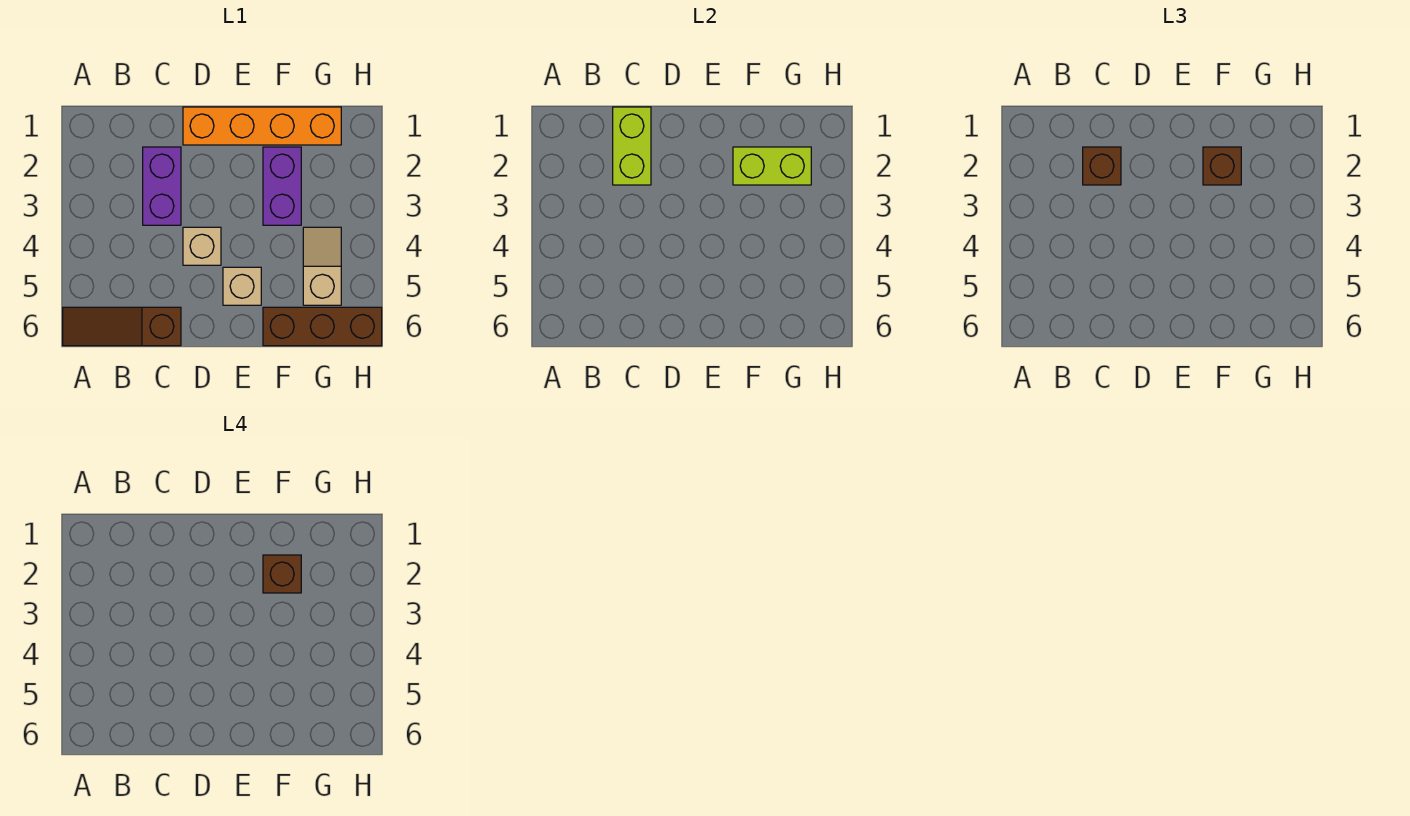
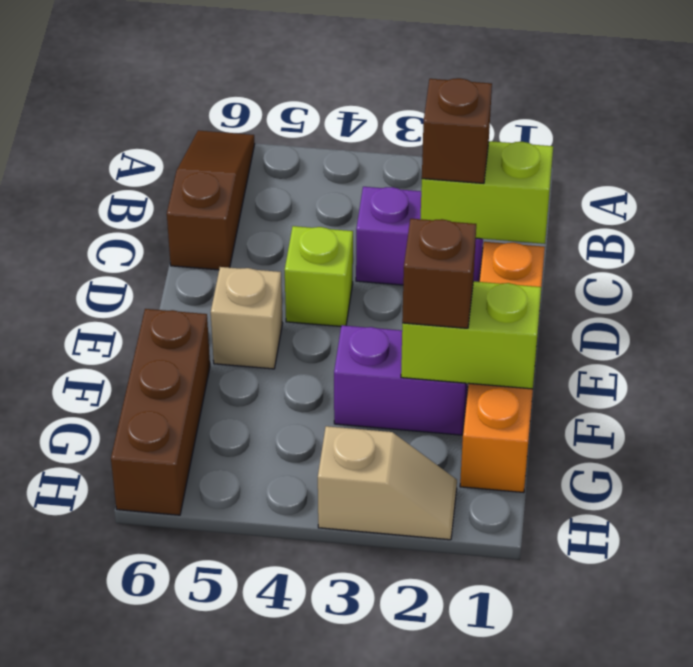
tan brick D4 level 1 -> lime brick D4 level 1
lime brick F2:G2 level 2 -> lime brick F1:F2 level 2
brown brick F2 level 4 -> none
tan slope G4:G5 level 1 top 5 -> tan slope H2:H3 level 1 top 3

